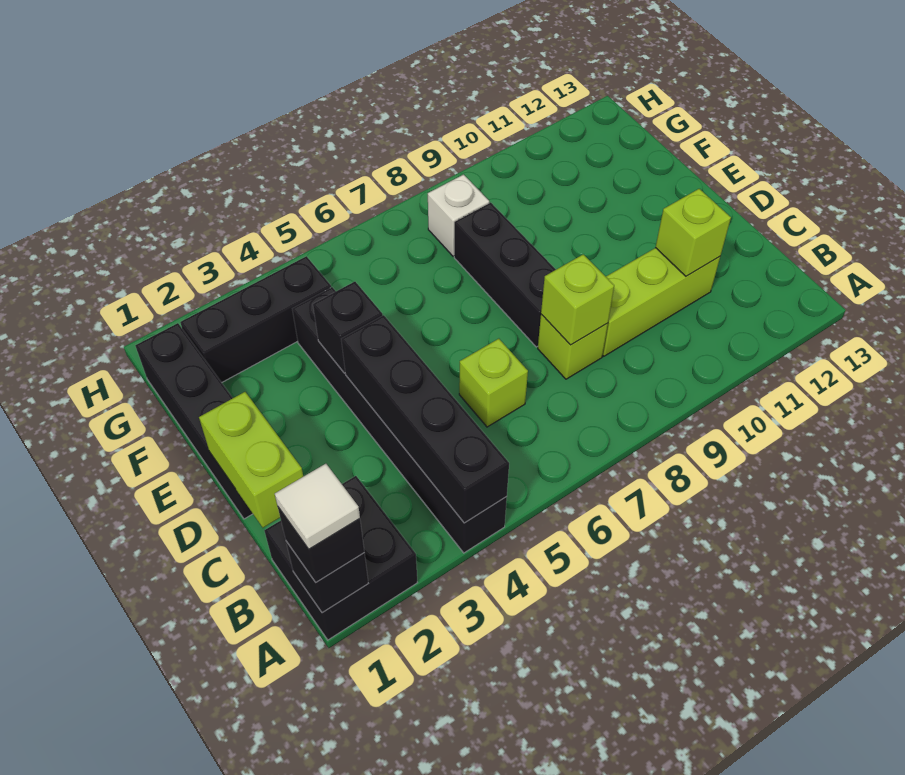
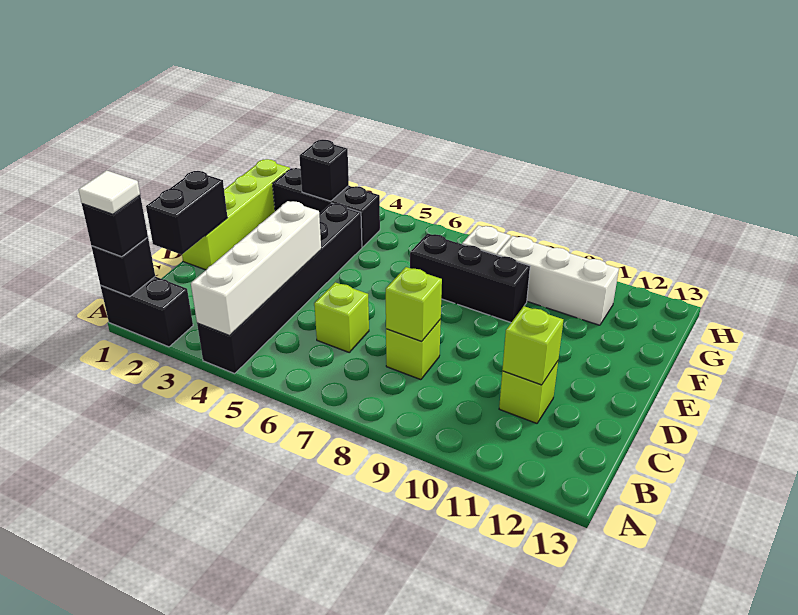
black brick A1:B2 level 1 -> black brick A1:A2 level 1
black brick A4:D4 level 2 -> white brick A4:D4 level 2
lime brick C1:D1 level 2 -> black brick C1:D1 level 2
lime brick C9:C11 level 1 -> lime brick C11 level 1
black brick D1:G1 level 1 -> lime brick D1:G1 level 1
black brick D8:F8 level 1 -> black brick F7:F9 level 1
black brick E4 level 2 -> black brick G3 level 2
none -> white brick G9:G11 level 1

